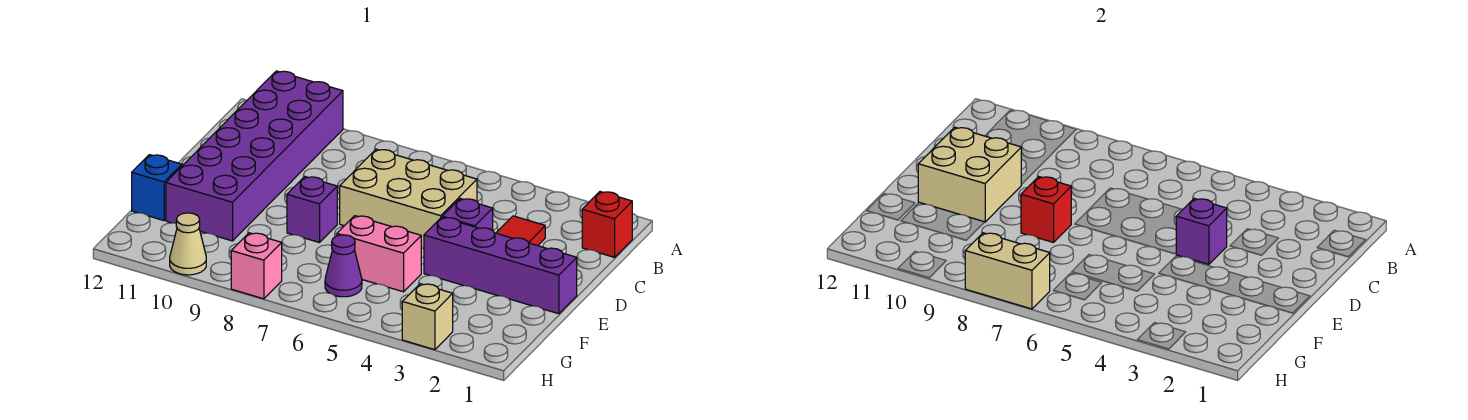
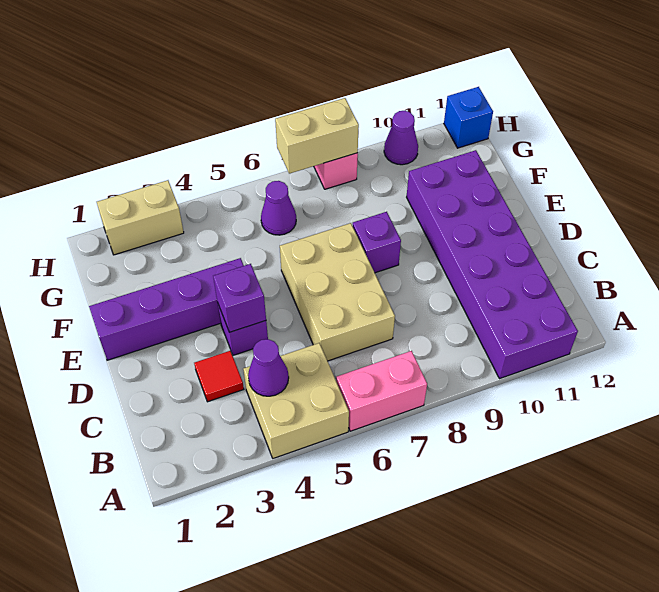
red brick B1 level 1 -> none
none -> purple cone B4 level 2
tan brick C5:D7 level 1 -> tan brick C6:E7 level 1
tan brick D10:E11 level 2 -> tan brick A4:B5 level 1
red brick E8 level 2 -> none
pink brick F5:F6 level 1 -> pink brick A6:A7 level 1
blue brick F12 level 1 -> blue brick H12 level 1
tan brick H3 level 1 -> tan brick H2:H3 level 1
tan cone H10 level 1 -> purple cone H10 level 1

